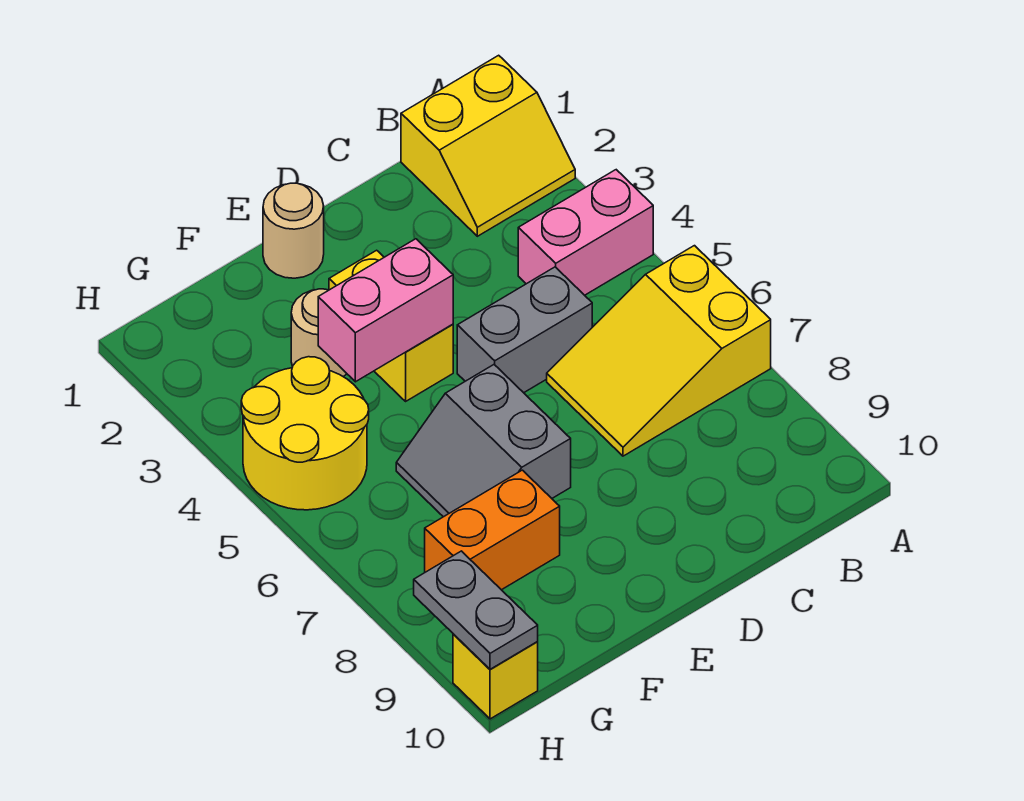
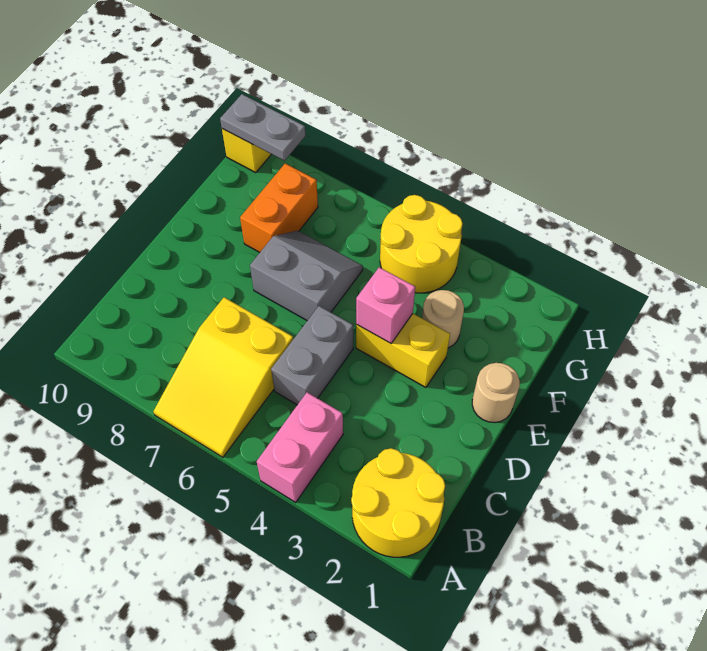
yellow slope A1:B2 level 1 top 1 -> yellow round brick A1:B2 level 1
yellow slope A6:C7 level 1 top A -> yellow slope A6:C7 level 1 top C
pink brick E4:F4 level 2 -> pink brick E4 level 2

